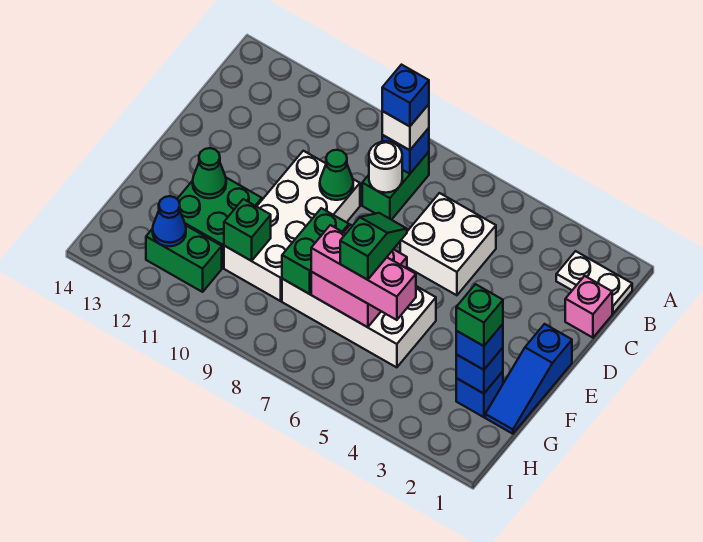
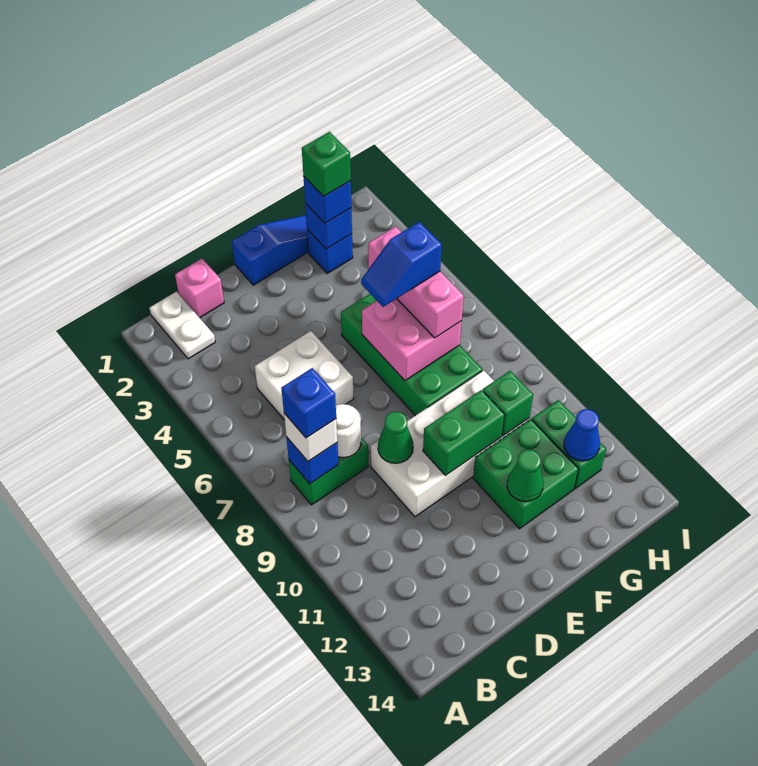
white brick F5:G8 level 1 -> green brick F5:G8 level 1
green slope F6:G6 level 4 top G -> blue slope F6:G6 level 4 top G
green brick F8:G8 level 2 -> green brick E10:F10 level 2

